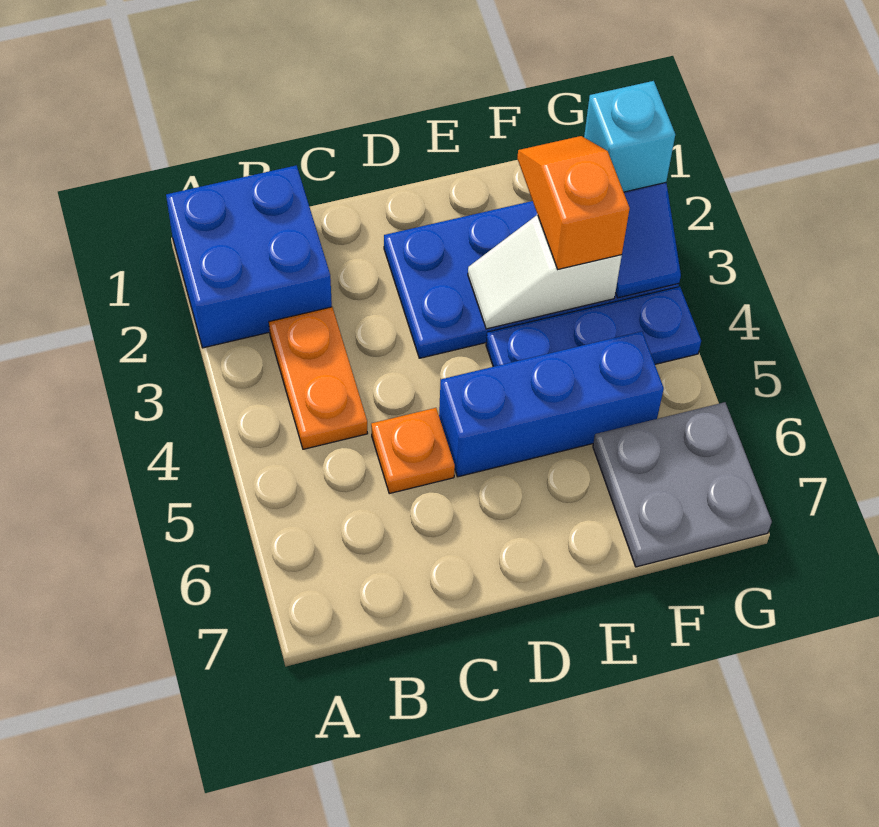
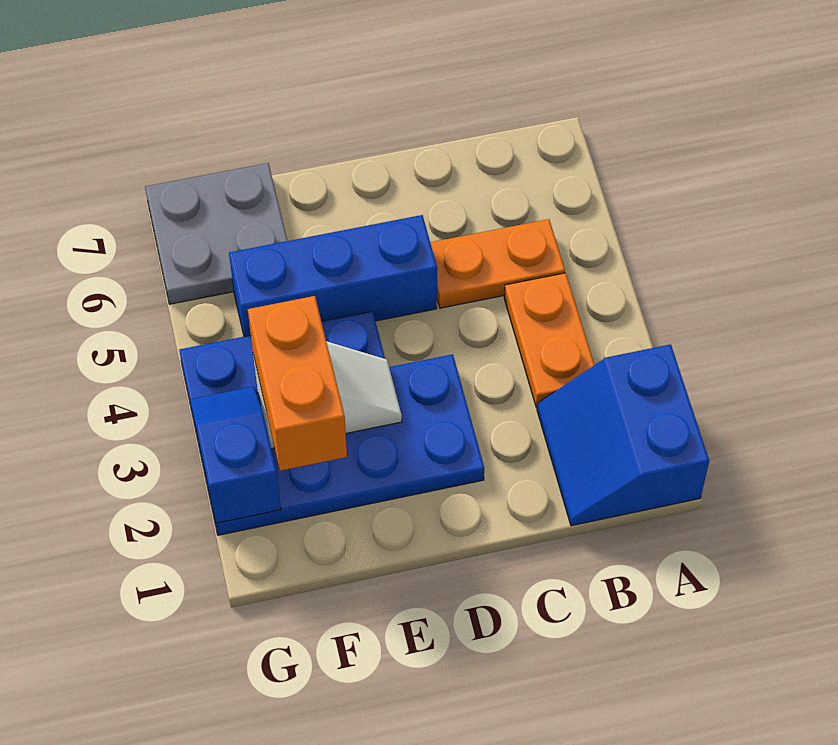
blue brick A1:B2 level 1 -> blue slope A1:B2 level 1 top A
orange plate C5 level 1 -> orange plate B5:C5 level 1
orange slope F2:F3 level 3 top 3 -> orange brick F2:F3 level 3
cyan brick G2 level 3 -> none

